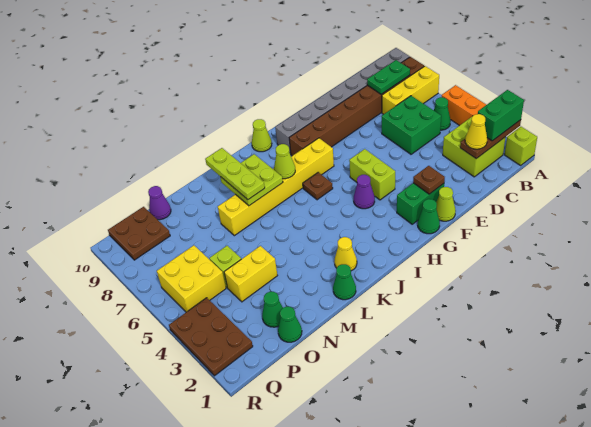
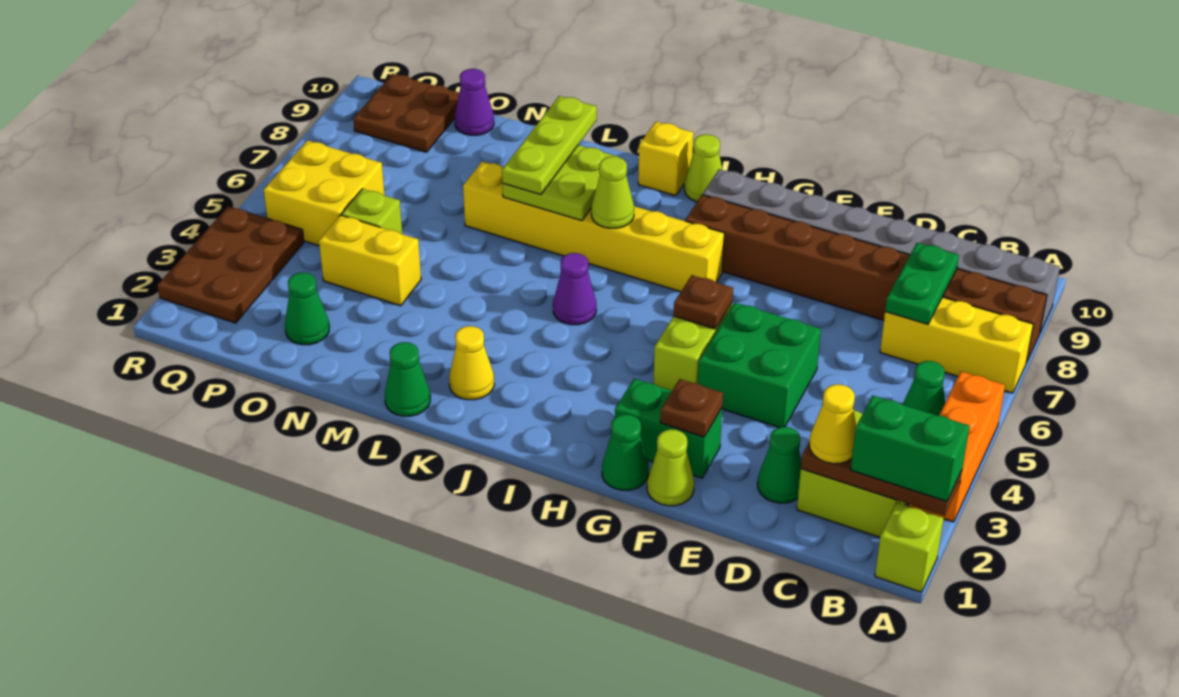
green plate B8:C8 level 2 -> green plate C7:C8 level 2
green brick C5:D6 level 1 -> green brick E4:F5 level 1
purple cone H4 level 1 -> purple cone J5 level 1
brown plate I6 level 1 -> brown plate G5 level 2
none -> yellow brick J10 level 1
green cone O1 level 1 -> green cone D2 level 1

